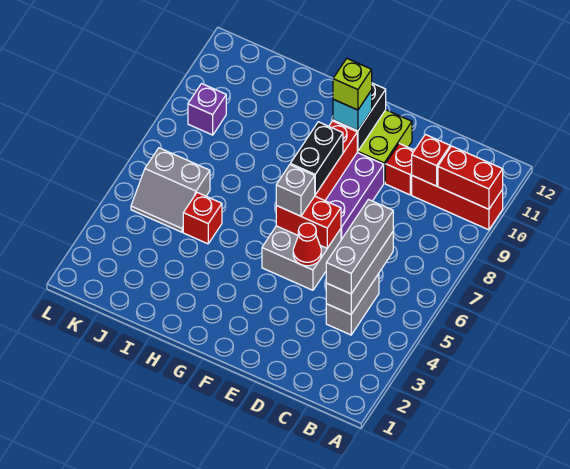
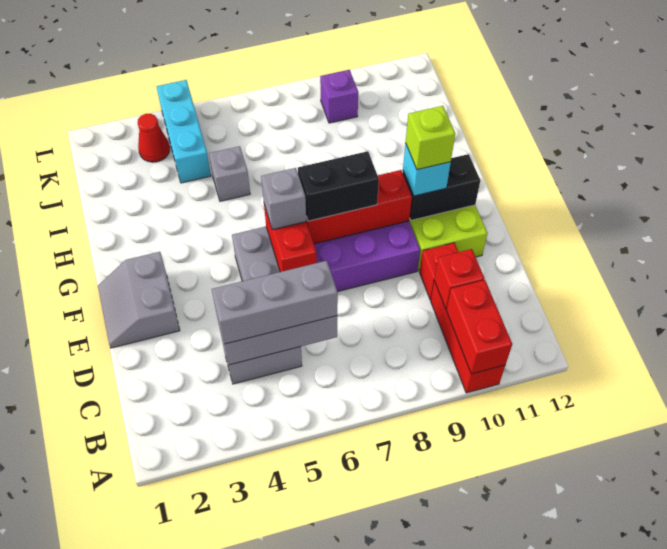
red cone E5 level 2 -> red cone K3 level 1
red brick I5 level 1 -> grey brick I5 level 1
none -> cyan brick J4:L4 level 1
grey slope J5:K6 level 1 top 6 -> grey slope E1:F2 level 1 top 2

